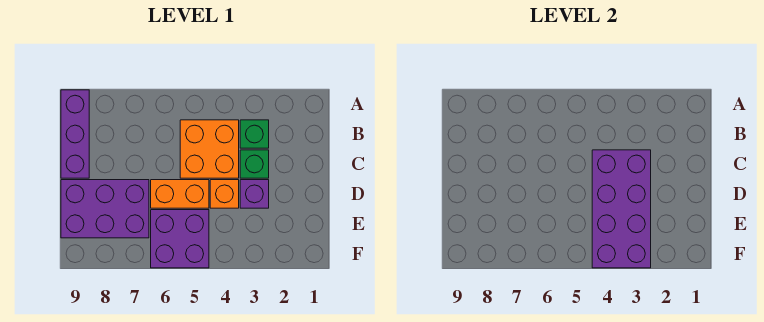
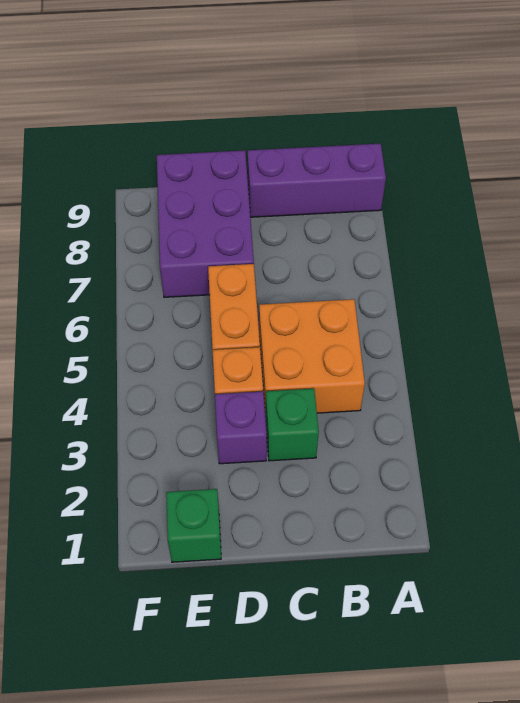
green brick B3 level 1 -> green brick E1 level 1
purple brick C3:F4 level 2 -> none
purple brick E5:F6 level 1 -> none

